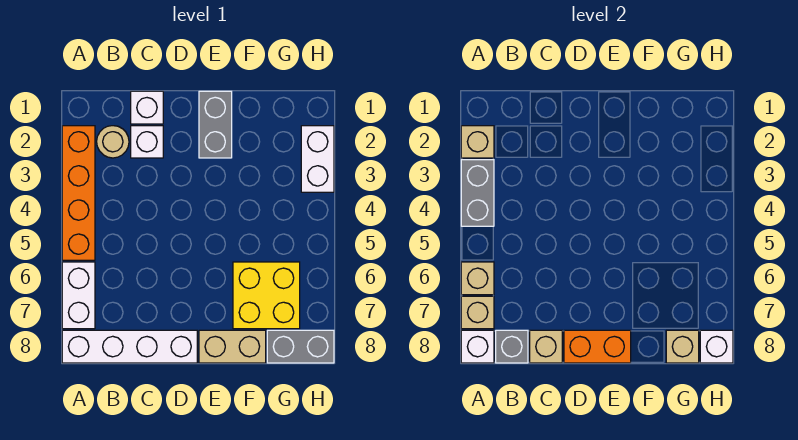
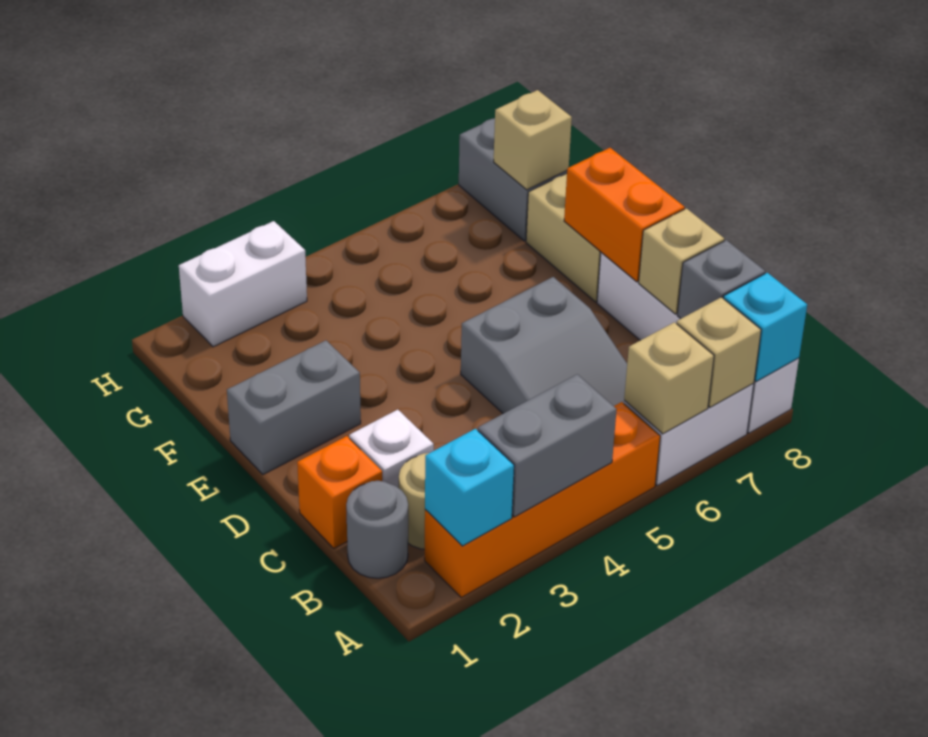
tan brick A2 level 2 -> cyan brick A2 level 2
white brick A8 level 2 -> cyan brick A8 level 2
none -> grey round brick B1 level 1
none -> grey slope B5:D6 level 1 top D
white brick C1 level 1 -> orange brick C1 level 1
yellow brick F6:G7 level 1 -> none
white brick H8 level 2 -> none

